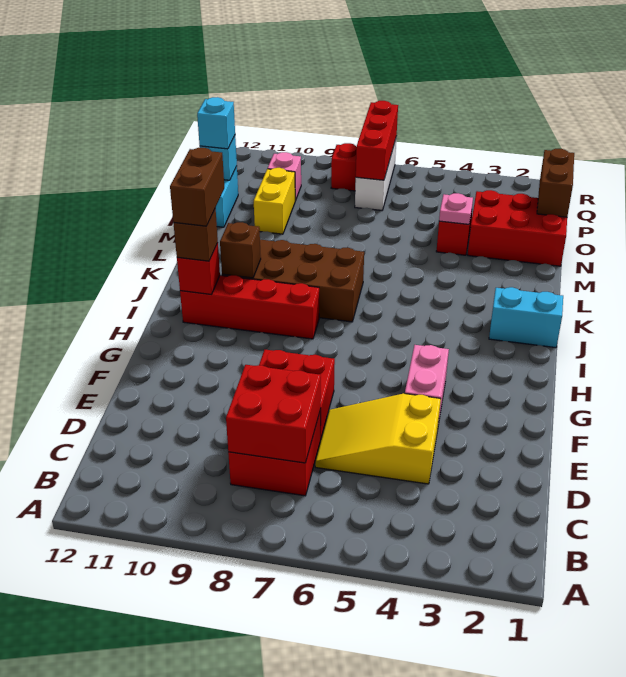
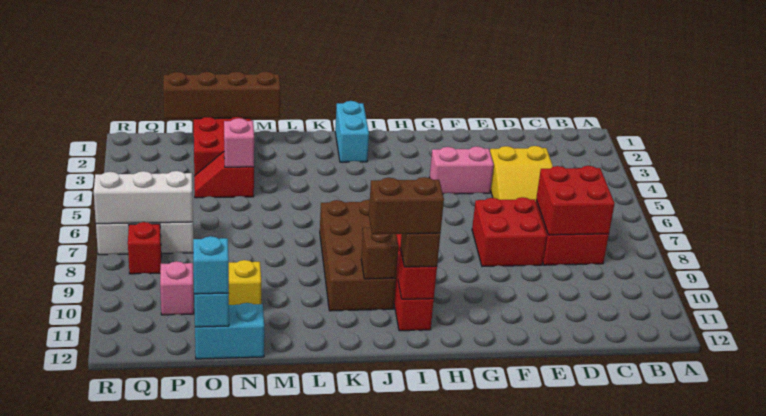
pink plate N4 level 2 -> pink brick N4 level 2
brown brick O1:P1 level 2 -> brown brick M1:P1 level 2
red brick P7:R7 level 2 -> white brick P7:R7 level 2

